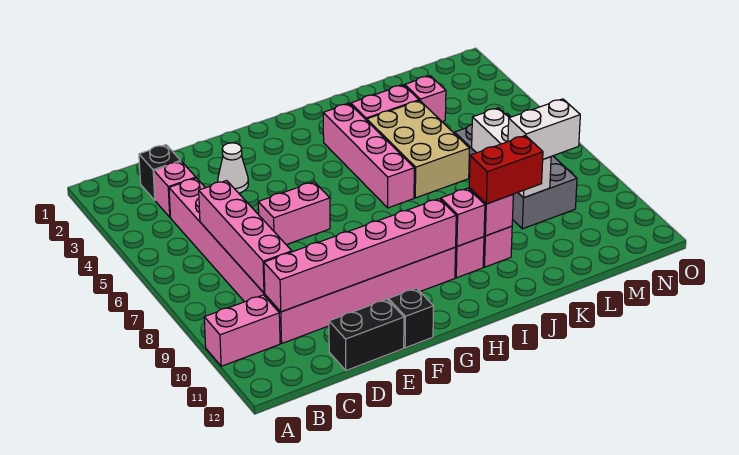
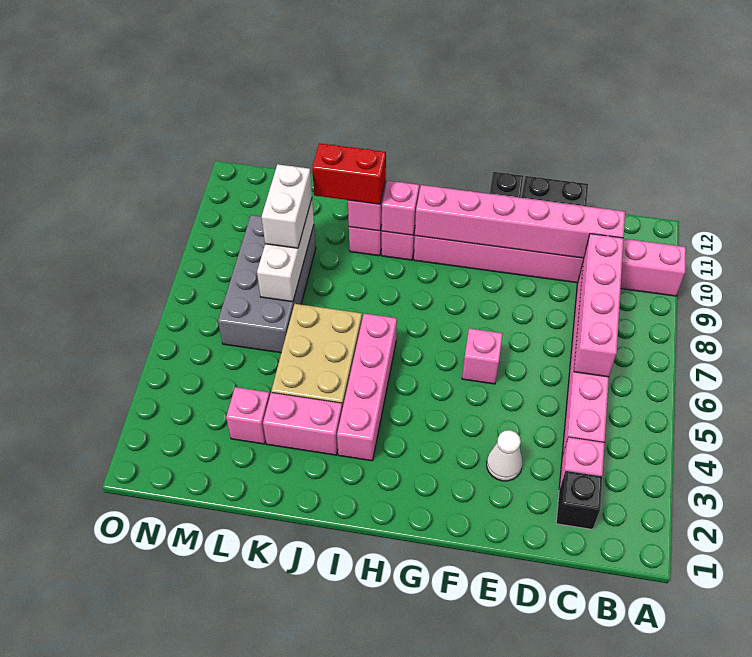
pink brick E6:F6 level 1 -> pink brick F6 level 1
white brick L9:M9 level 3 -> white brick L8:L9 level 3

